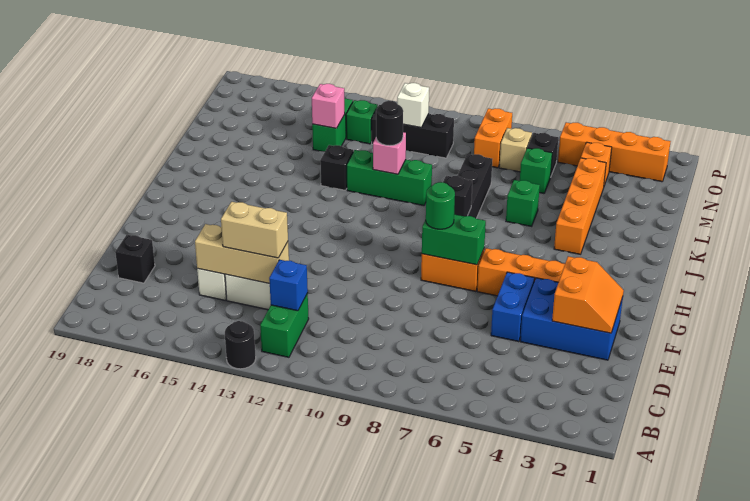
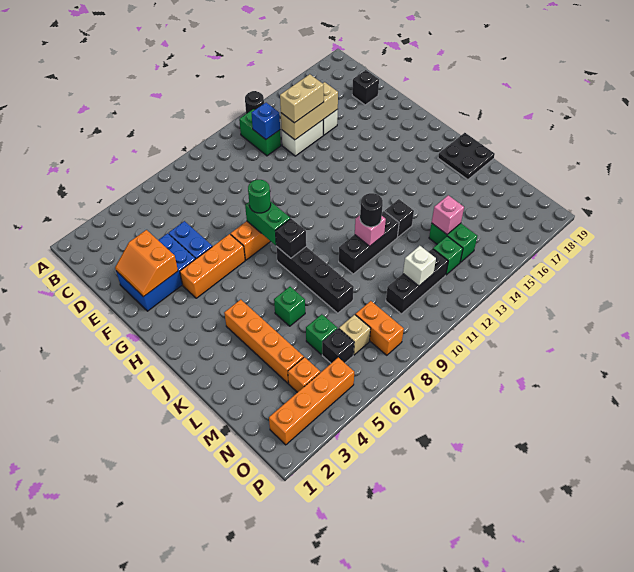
green brick G7:G8 level 2 -> green brick G8:H8 level 2
none -> black plate J18:K19 level 1
green brick K10:K12 level 1 -> black brick K10:K12 level 1

